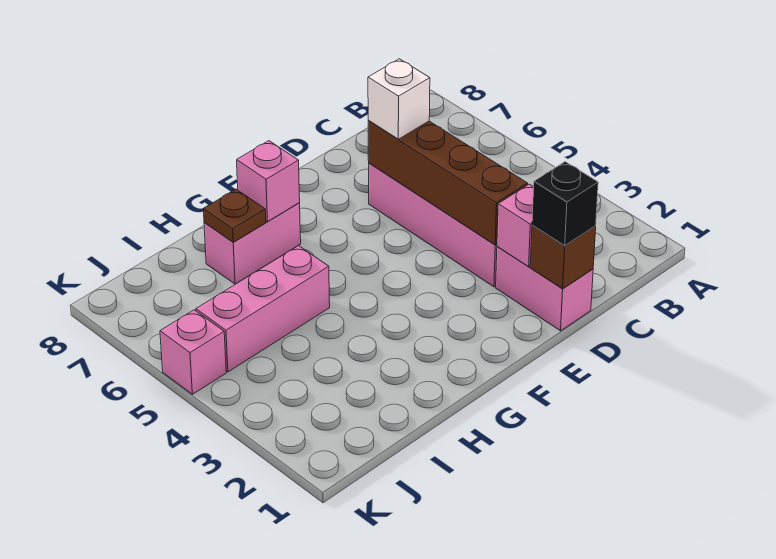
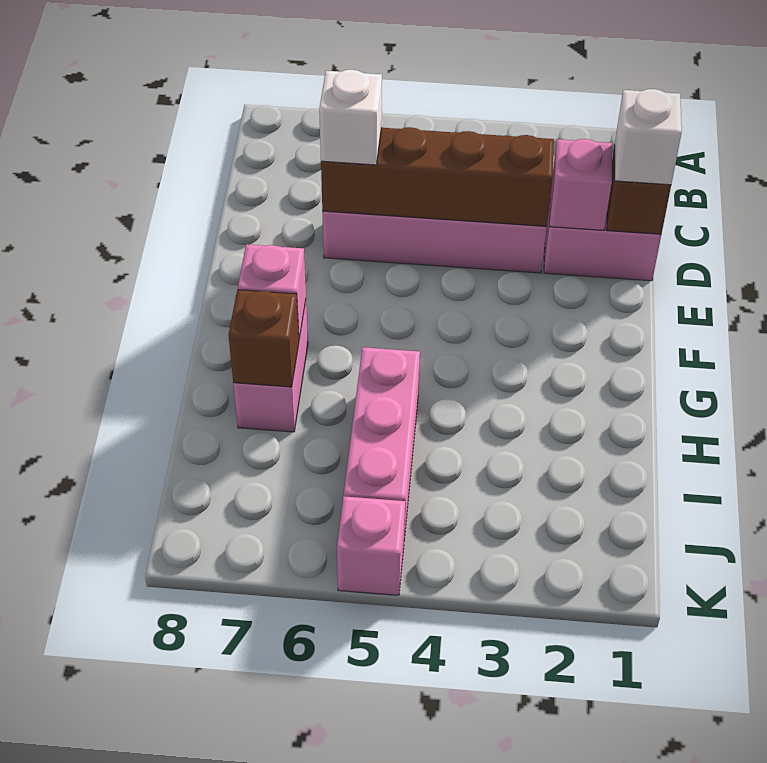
black brick D1 level 3 -> white brick D1 level 3
brown plate H7 level 2 -> brown brick H7 level 2

